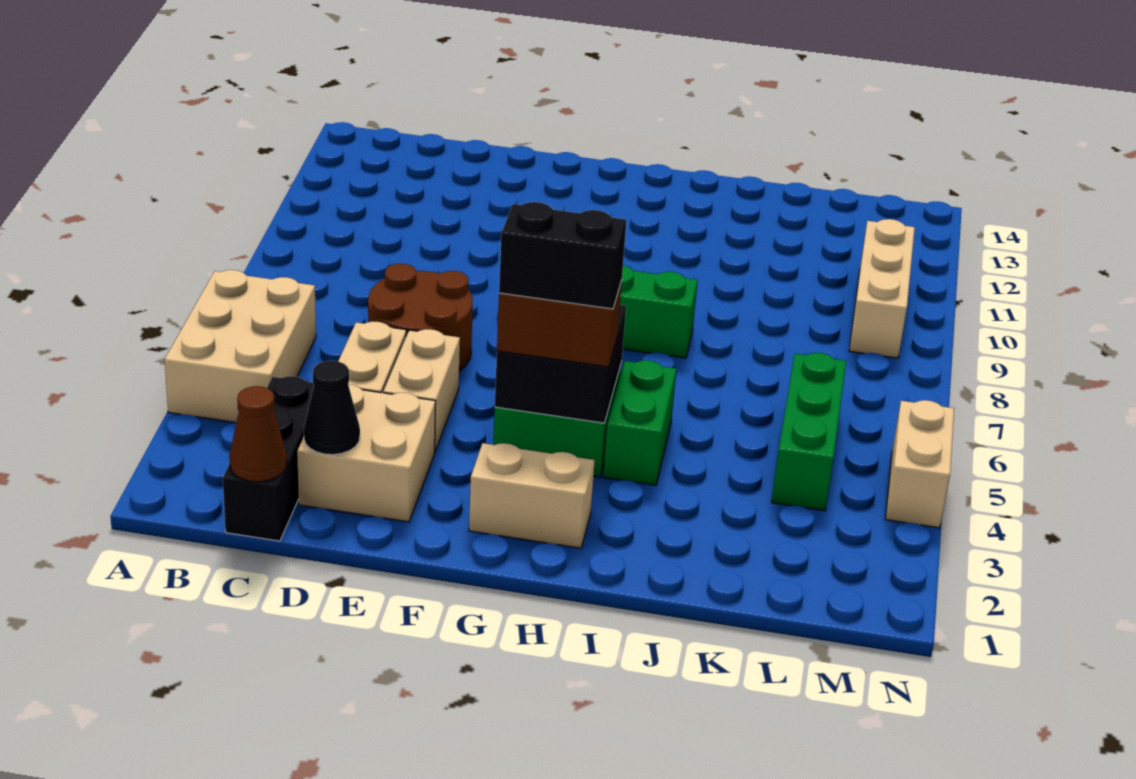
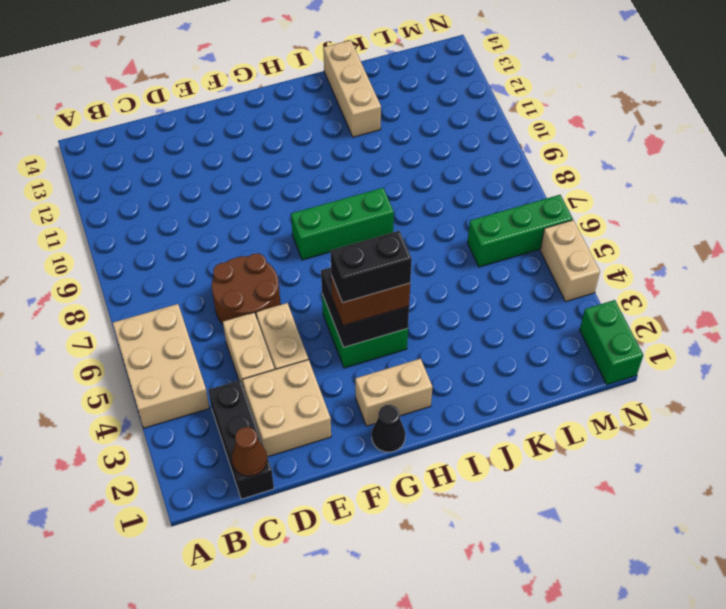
black cone D2 level 2 -> black cone G1 level 1
green brick I4:I5 level 1 -> green brick N1:N2 level 1
green brick L4:L6 level 1 -> green brick L6:N6 level 1
tan brick M9:M11 level 1 -> tan brick J12:J14 level 1

